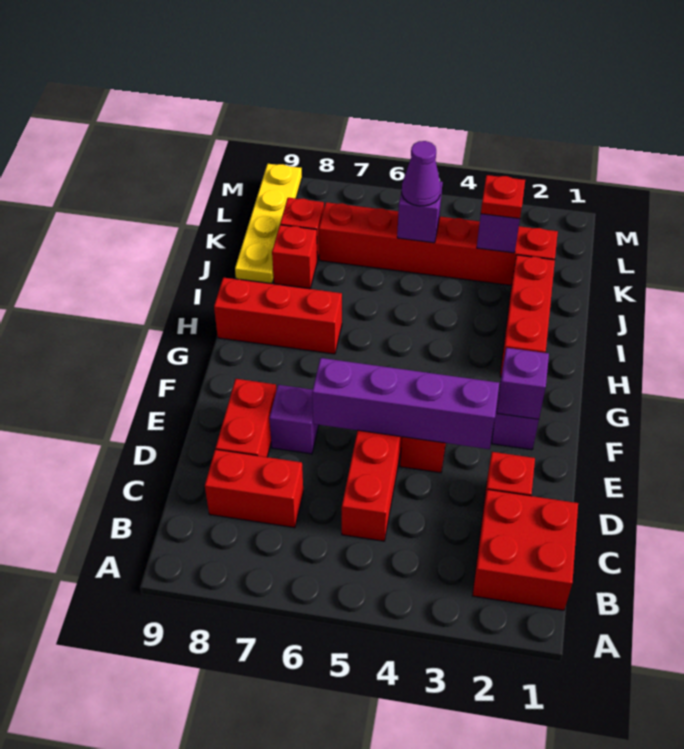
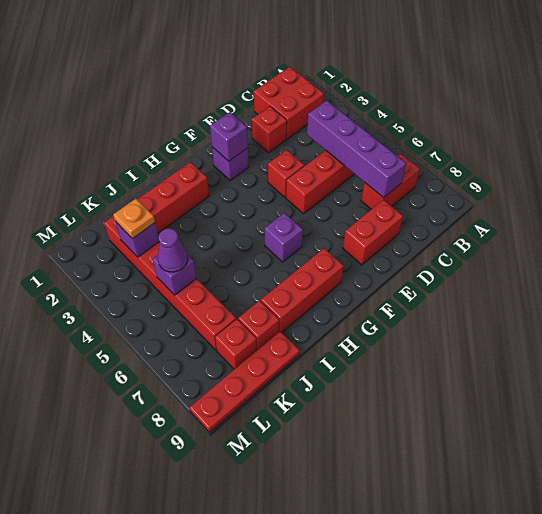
red brick C7:C8 level 1 -> red brick B7:C7 level 1
purple brick E3:E6 level 2 -> purple brick C4:C7 level 2
purple brick E7 level 1 -> purple brick G6 level 1
red brick H7:H9 level 1 -> red brick G8:I8 level 1
yellow plate J9:M9 level 1 -> red plate J9:M9 level 1
red plate K3 level 3 -> orange plate K3 level 3

